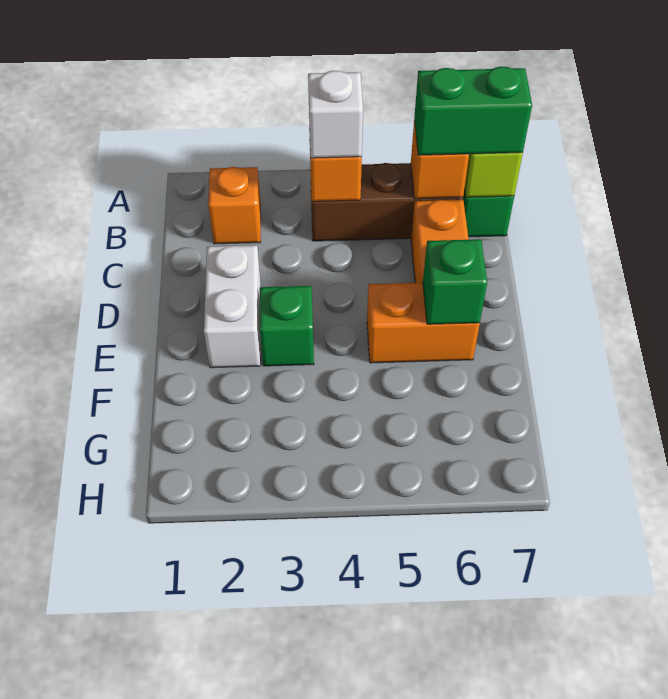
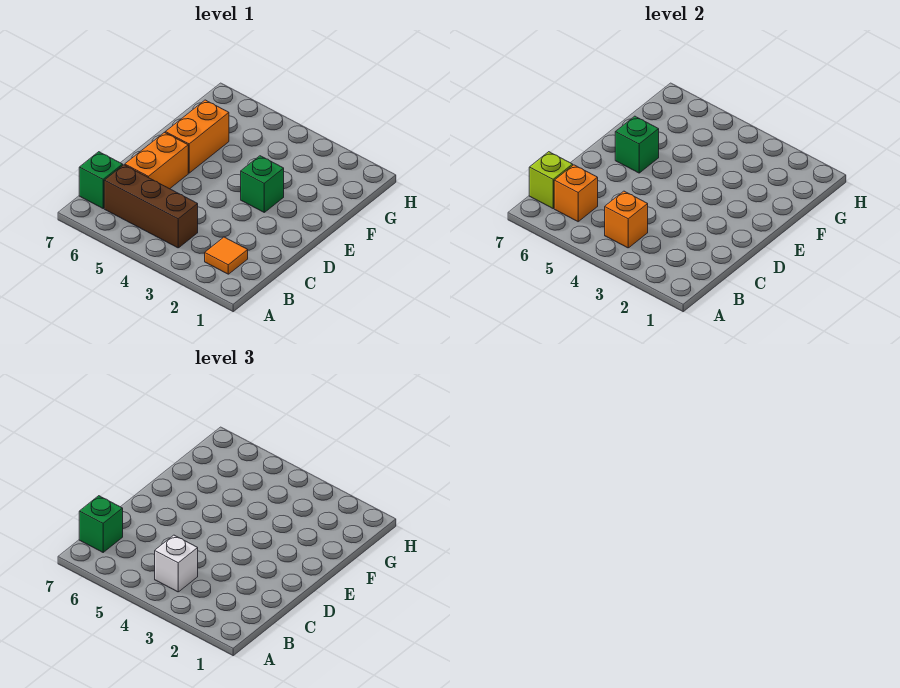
orange brick B2 level 1 -> orange tile B2 level 1
green brick B6:B7 level 3 -> green brick B7 level 3
white brick D2:E2 level 1 -> none
orange brick E5:E6 level 1 -> orange brick E6:F6 level 1

